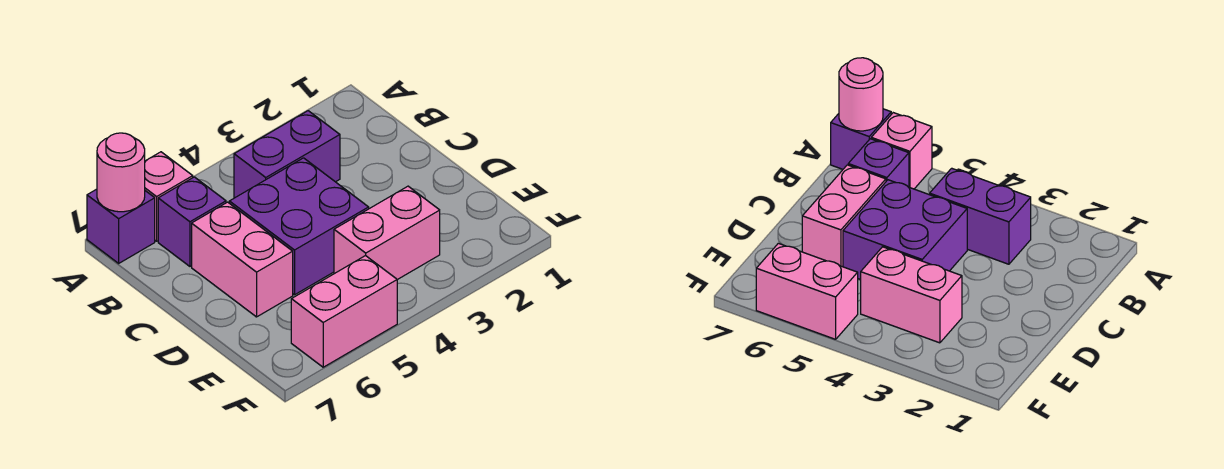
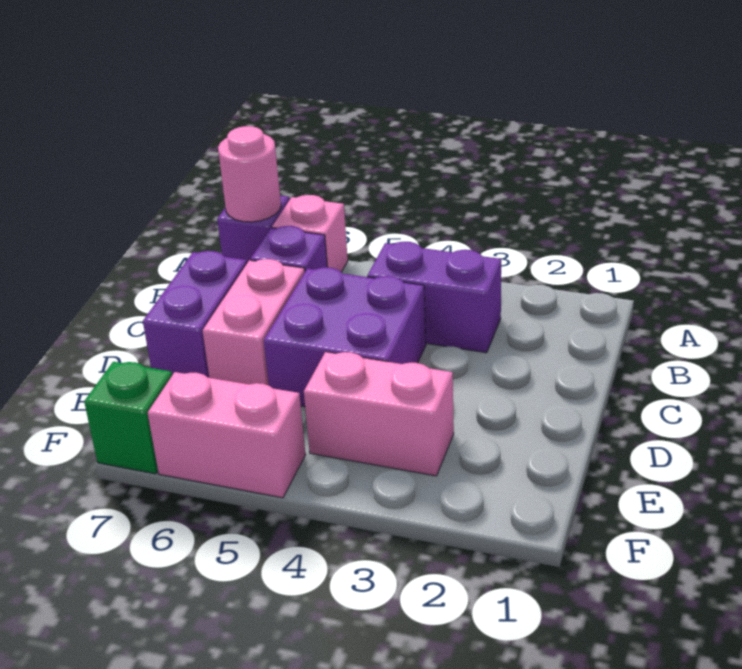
none -> purple brick C7:D7 level 1
none -> green brick F7 level 1

